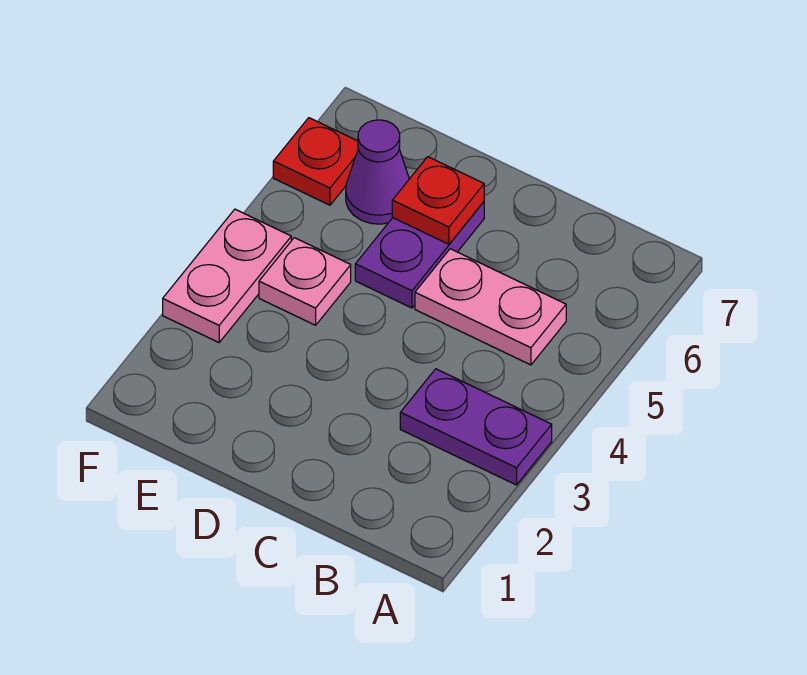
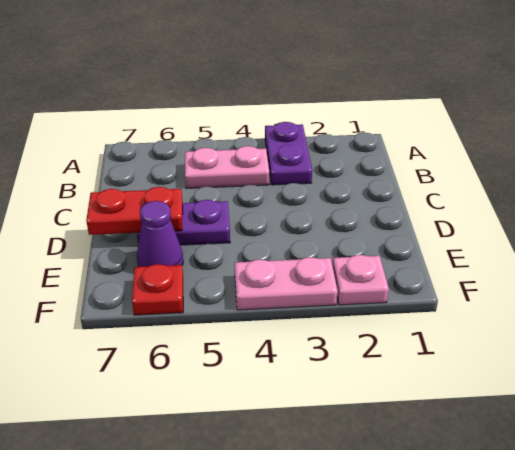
pink plate B5:C5 level 1 -> pink plate B4:B5 level 1
red plate D6 level 2 -> red plate D6:D7 level 2
pink plate E4 level 1 -> pink plate F2 level 1

